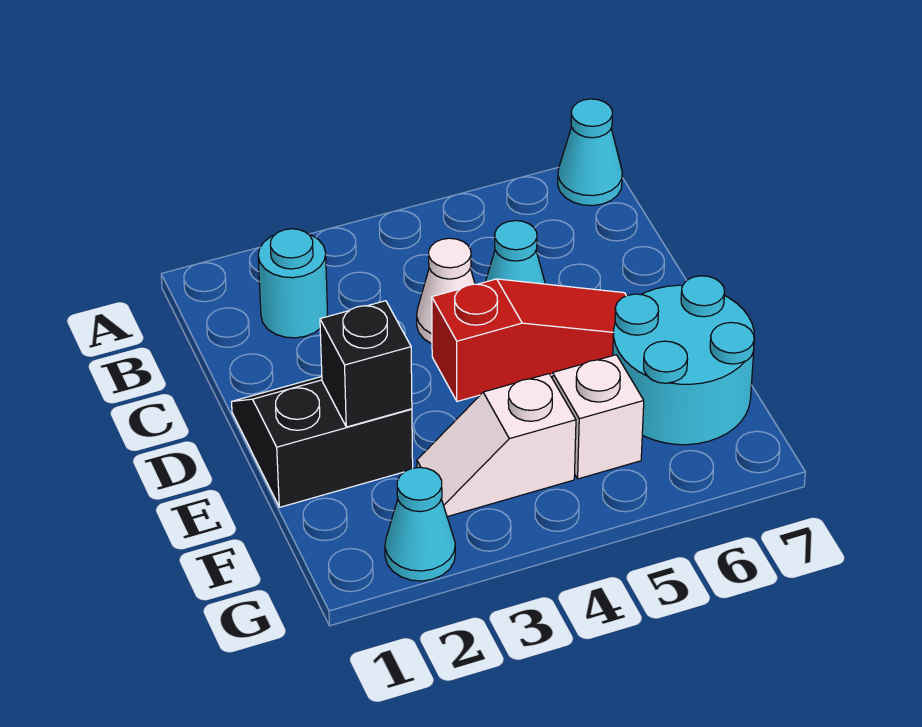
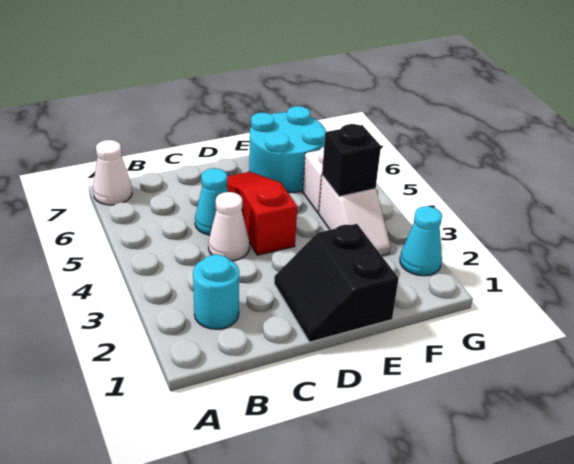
cyan cone A7 level 1 -> white cone A7 level 1
black brick E2 level 2 -> black brick F4 level 2

